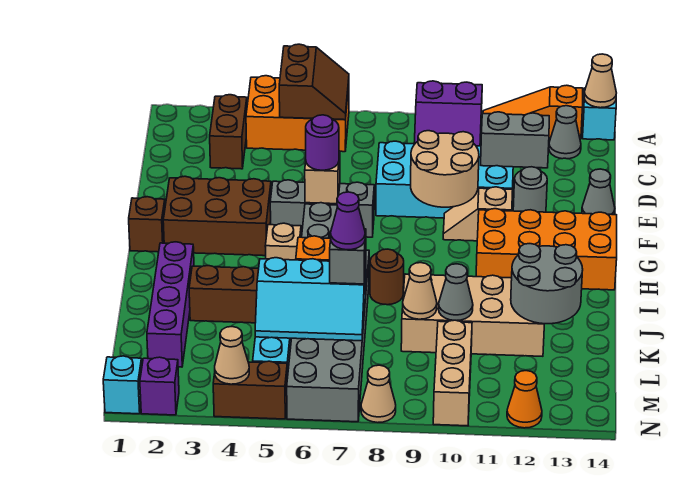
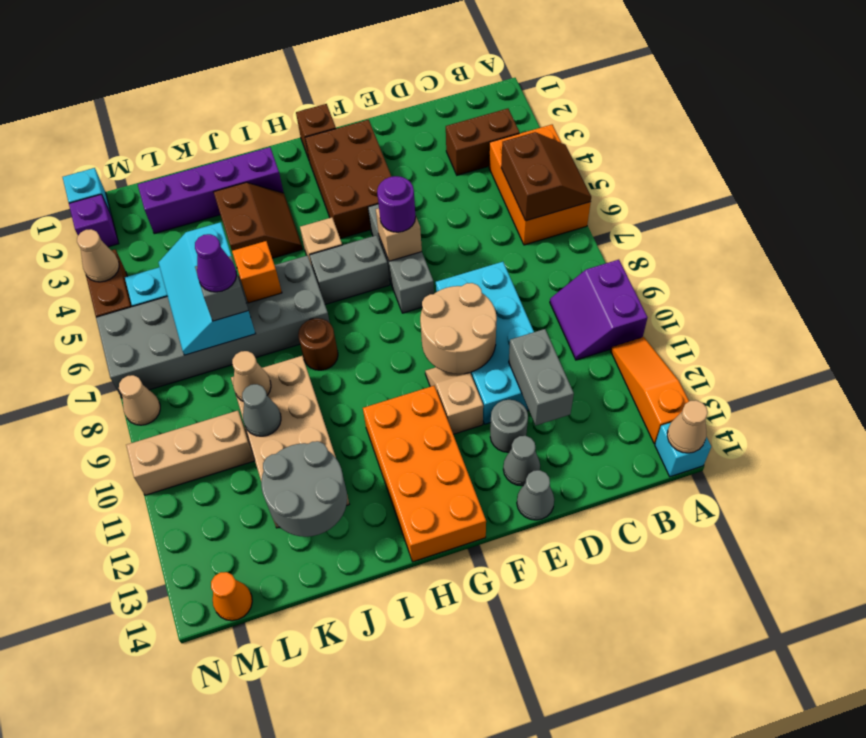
brown slope A5:B6 level 2 top 5 -> brown slope A5:B6 level 2 top B
grey cone B13 level 1 -> grey cone E13 level 1
orange cone N12 level 1 -> orange cone M14 level 1

